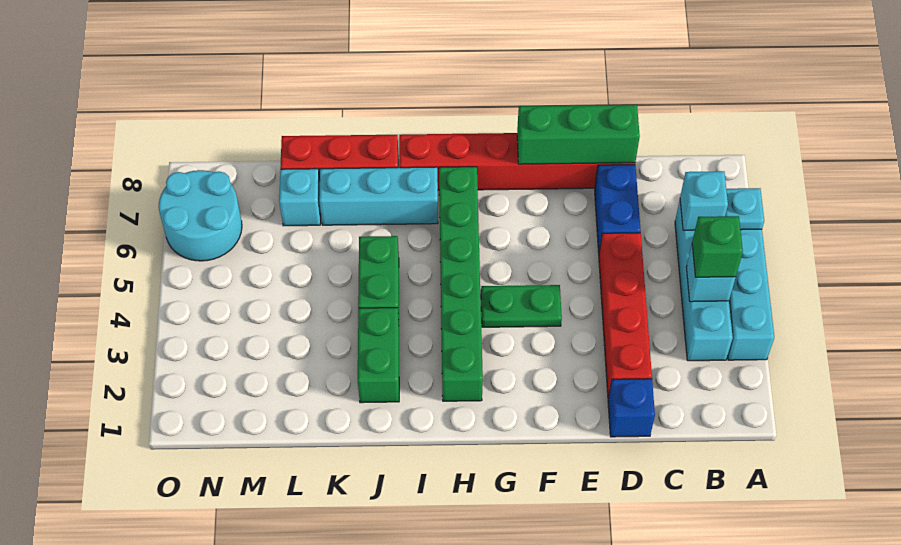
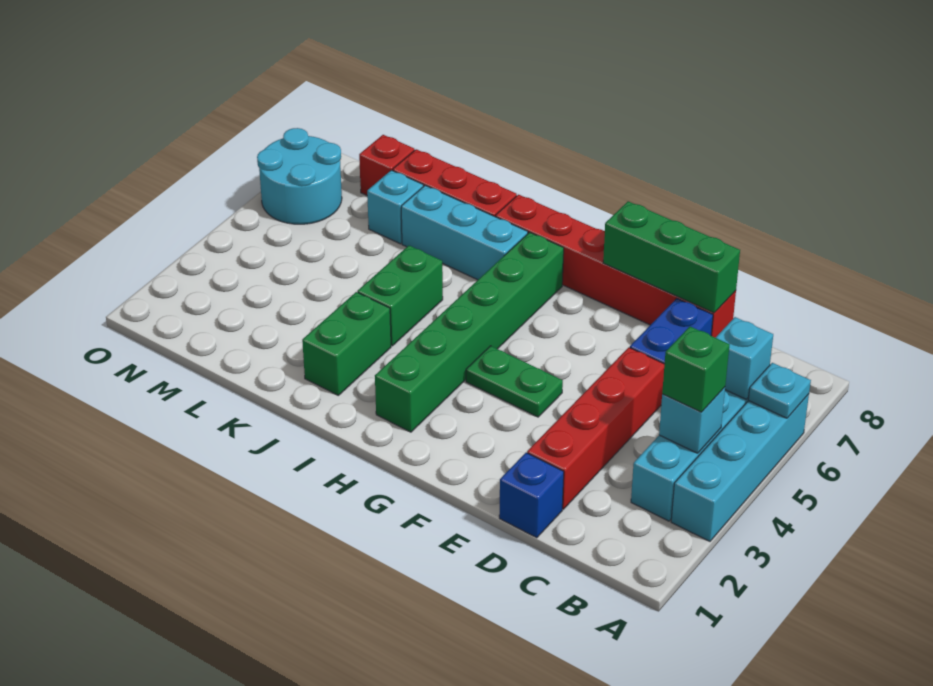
none -> red brick M8 level 1

